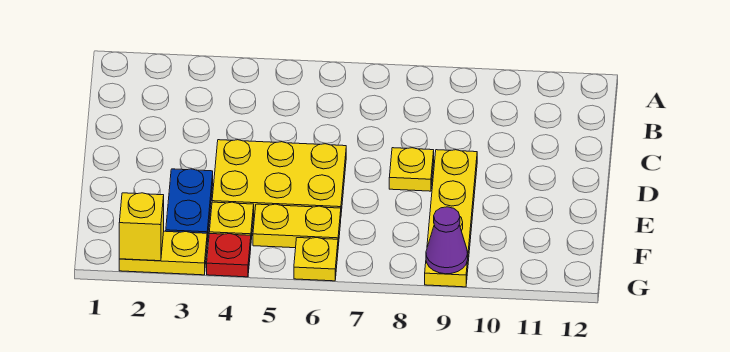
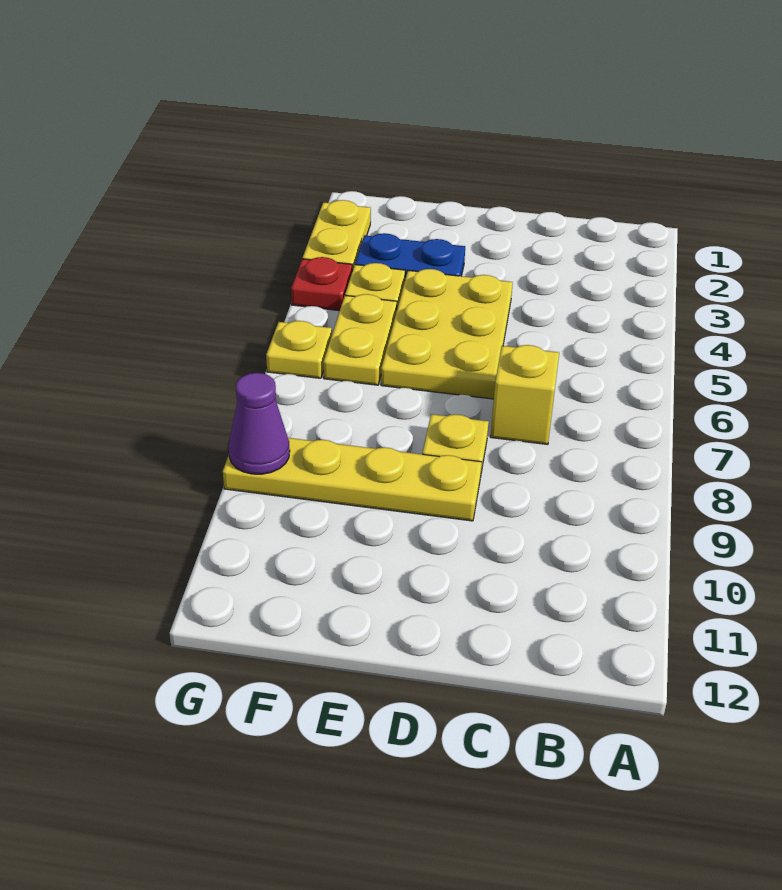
yellow brick G2 level 2 -> yellow brick C7 level 1

